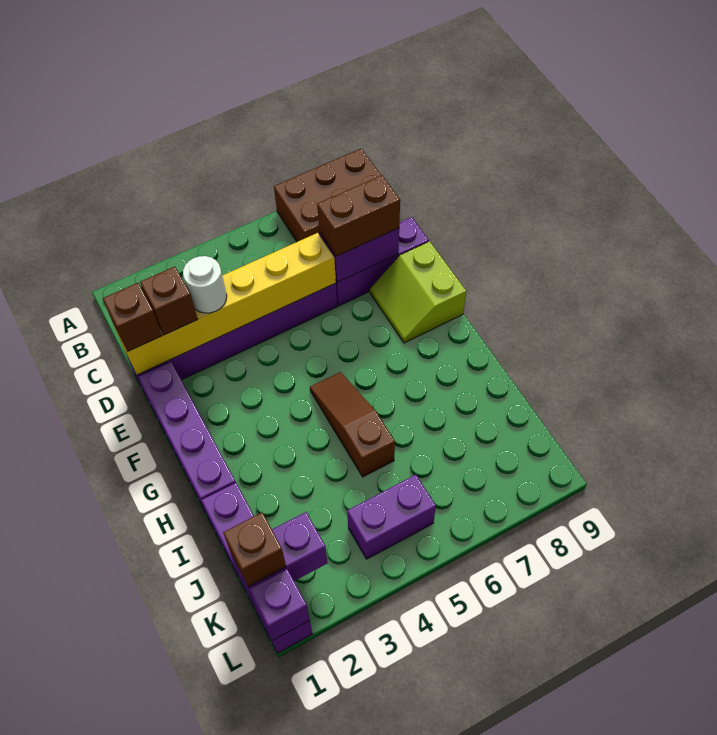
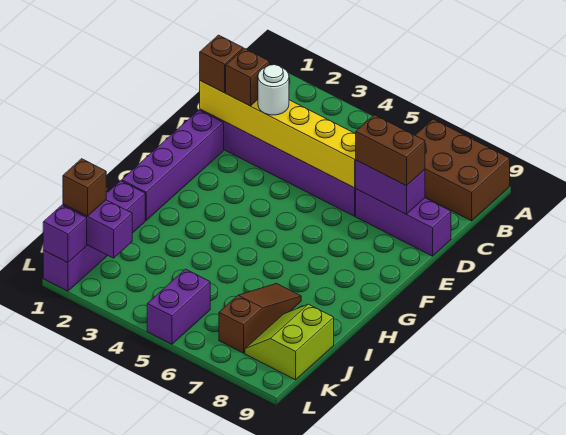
lime slope E8:F9 level 1 top 9 -> lime slope J8:K9 level 1 top 9
brown slope G5:I5 level 1 top I -> brown slope I7:K7 level 1 top K
purple brick K4:K5 level 1 -> purple brick K5:L5 level 1

